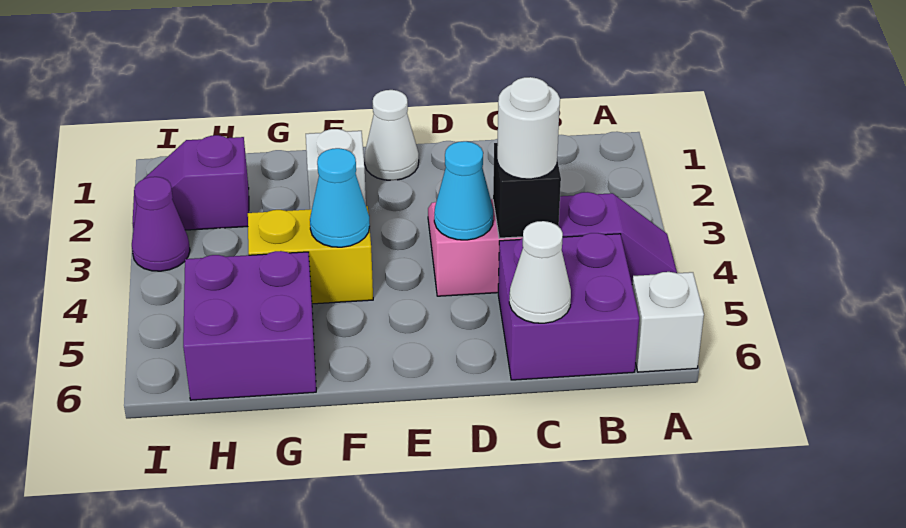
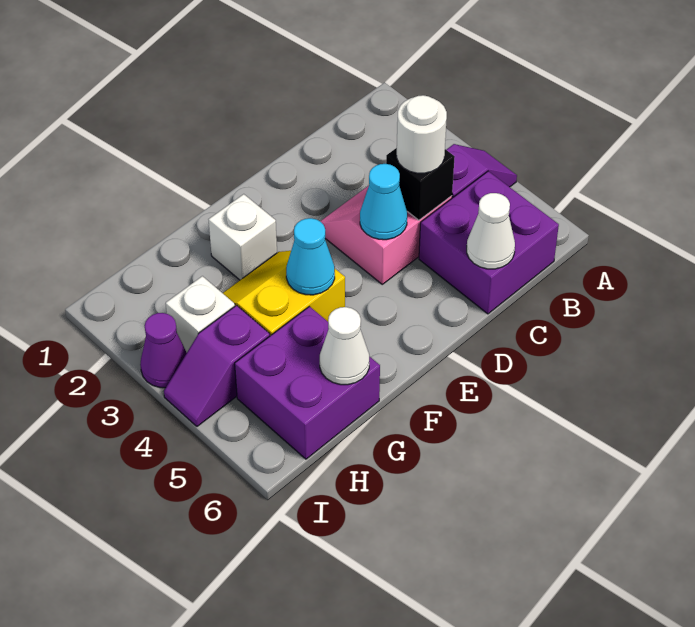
white brick A6 level 1 -> white brick H3 level 1
white cone E1 level 1 -> white cone G6 level 2
purple slope H2:I2 level 1 top H -> purple slope H4:I4 level 1 top H

